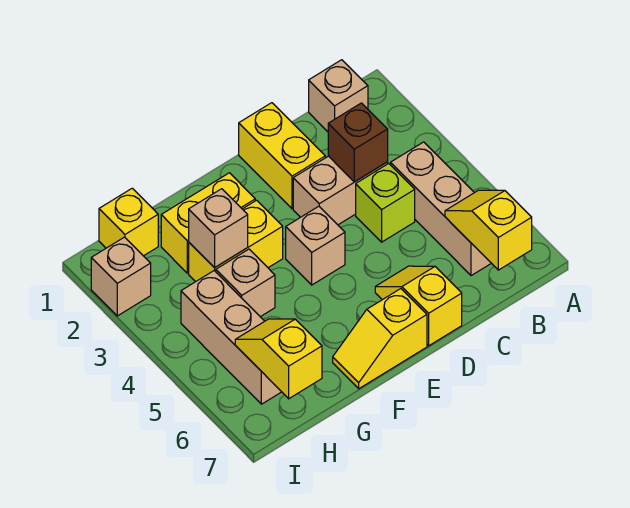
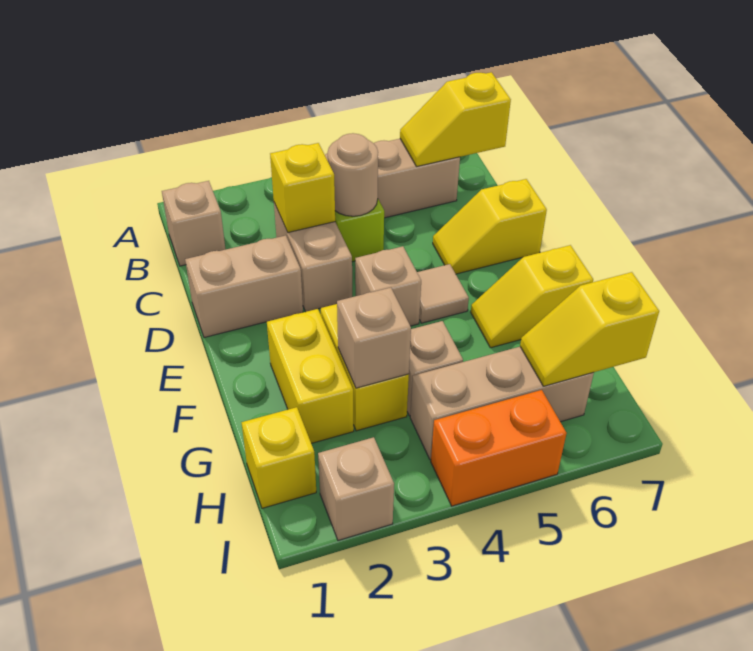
brown brick C3 level 2 -> yellow brick C3 level 2
none -> tan round brick C4 level 2
yellow brick D1:D2 level 1 -> tan brick D1:D2 level 1
none -> tan tile E5 level 1
yellow slope E7:F7 level 1 top E -> yellow slope F6:F7 level 1 top 7
none -> orange brick I4:I5 level 1

